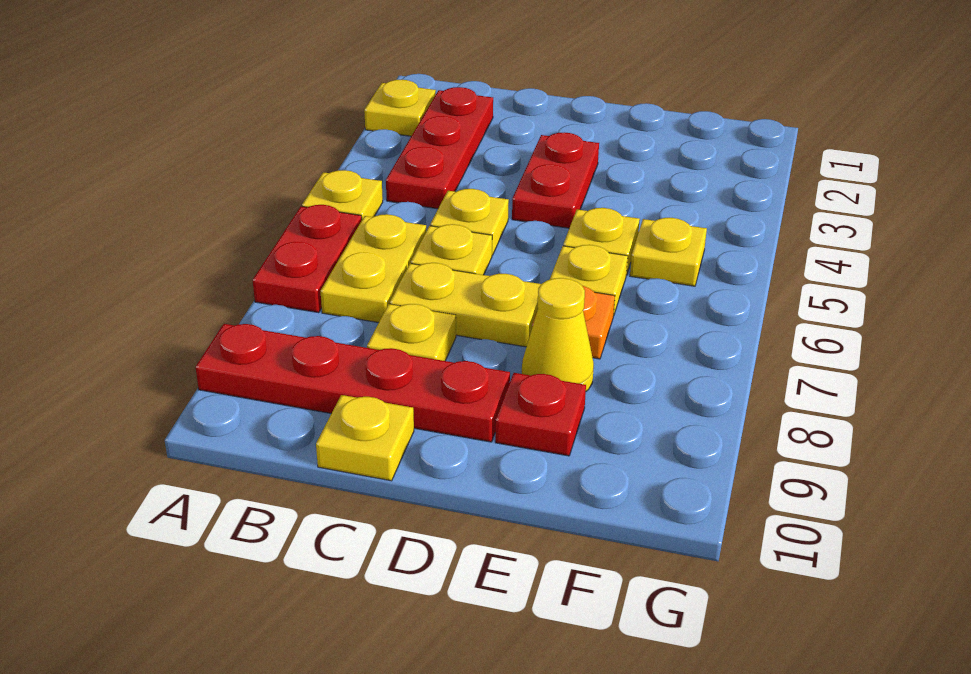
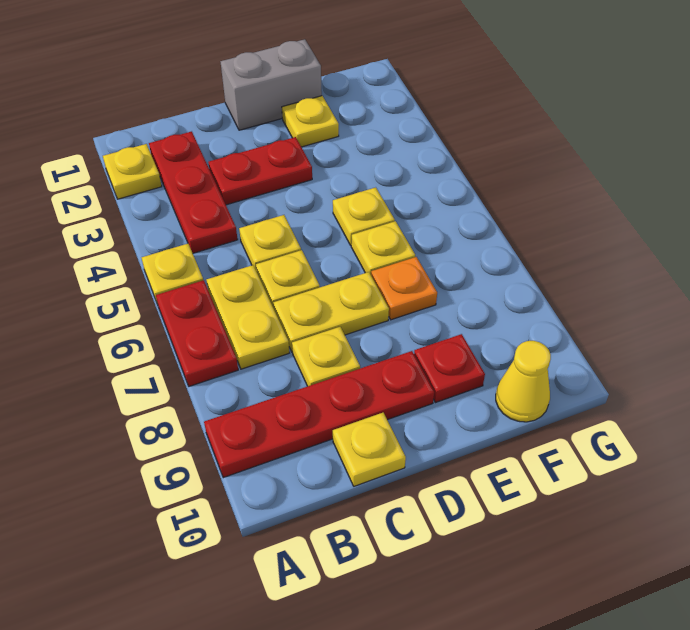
none -> grey brick D1:E1 level 1
red plate D3:D4 level 1 -> red plate C3:D3 level 1
yellow cone E8 level 1 -> yellow cone F10 level 1
yellow plate F5 level 1 -> yellow plate E2 level 1

